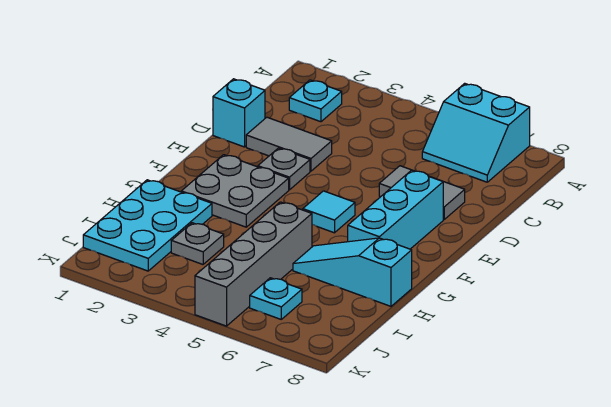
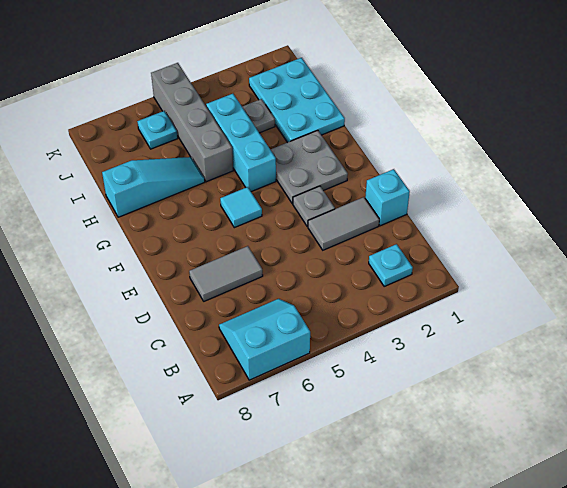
cyan brick E7:G7 level 1 -> cyan brick G4:I4 level 1

